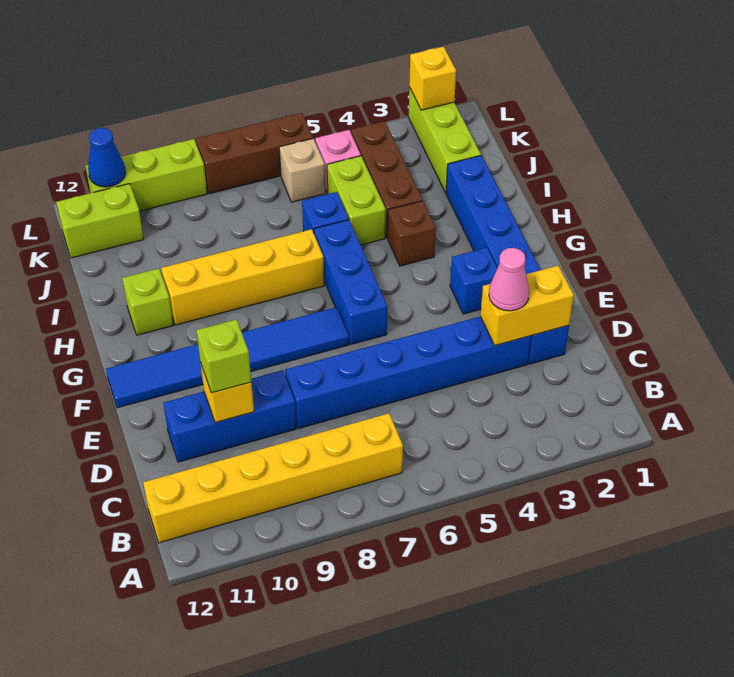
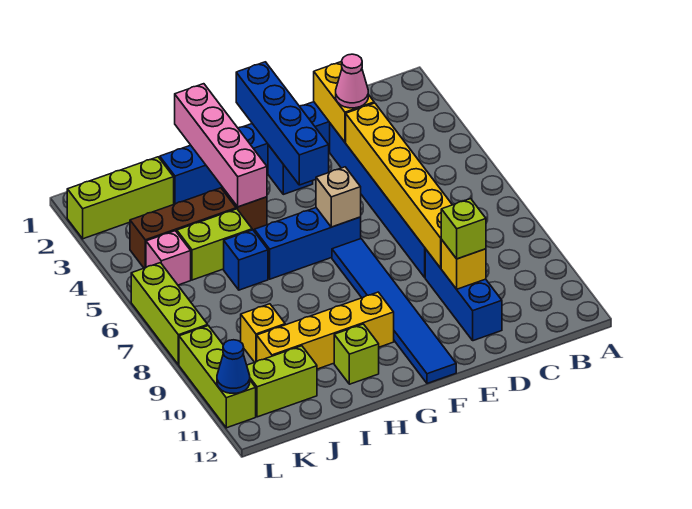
yellow brick B7:B12 level 1 -> yellow brick D4:D9 level 2
none -> blue brick F1:F4 level 2
none -> pink brick H1:H4 level 2
yellow brick H7:H10 level 1 -> yellow brick G10:J10 level 1
tan brick K6 level 1 -> tan brick F6 level 2
lime brick K11:K12 level 1 -> lime brick J11:K11 level 1
yellow brick L2 level 2 -> yellow brick J9 level 1
brown brick L6:L8 level 1 -> lime brick L6:L8 level 1

